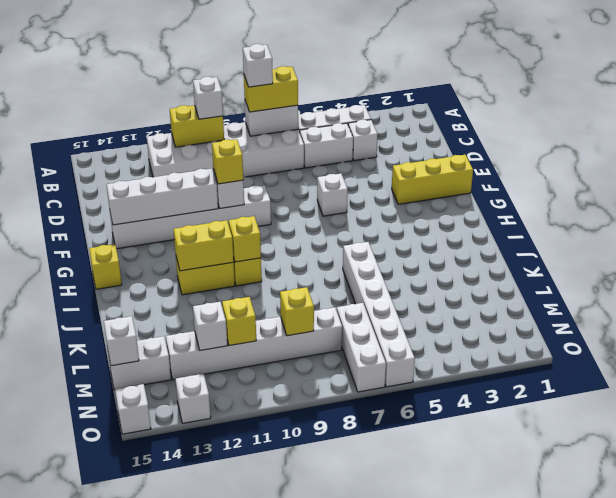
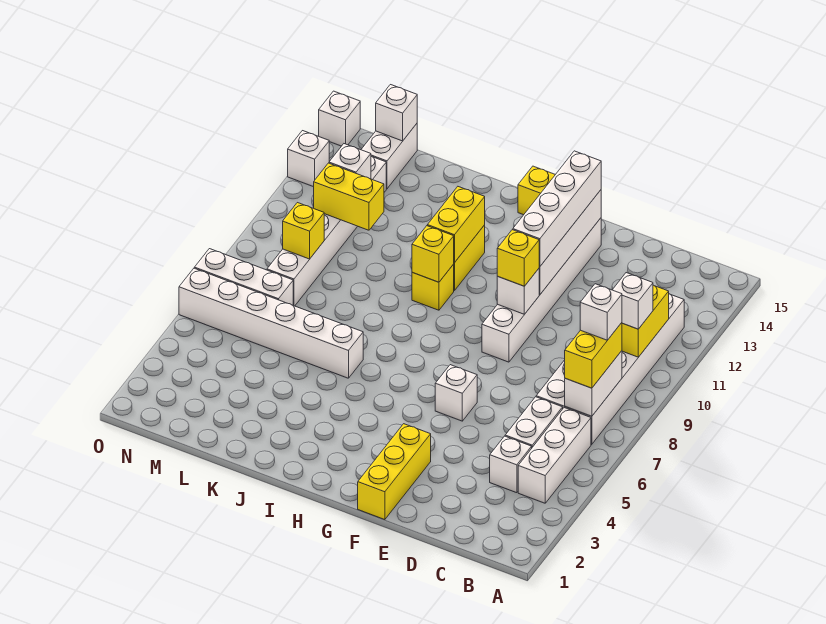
none -> white brick F11:F14 level 3
yellow brick M11 level 2 -> yellow brick L11:M11 level 2

